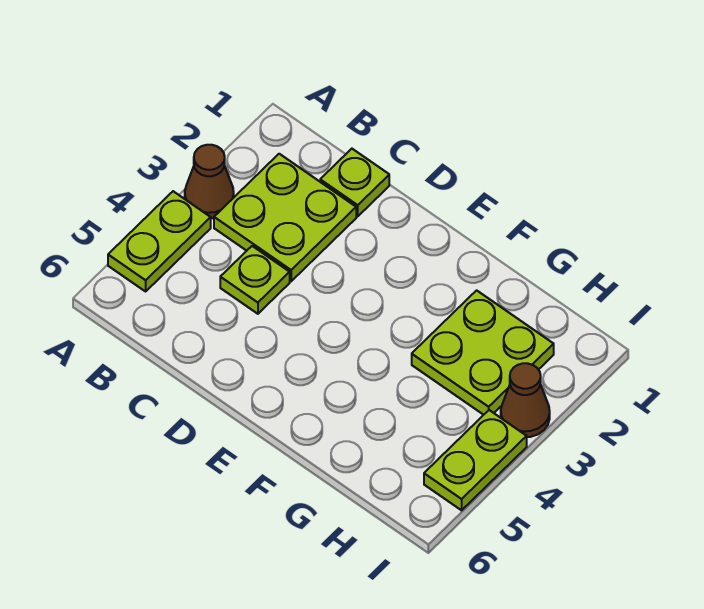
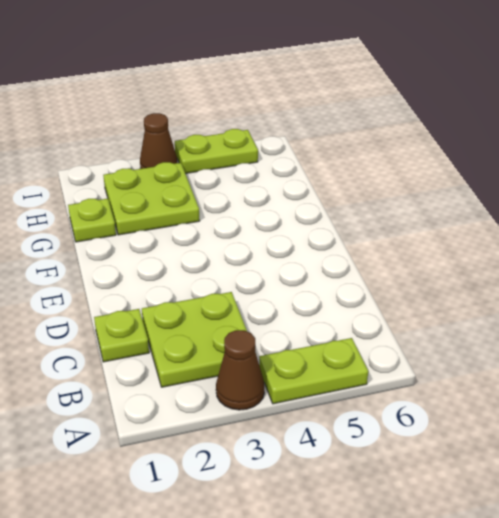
lime plate C4 level 1 -> lime plate G1 level 1

